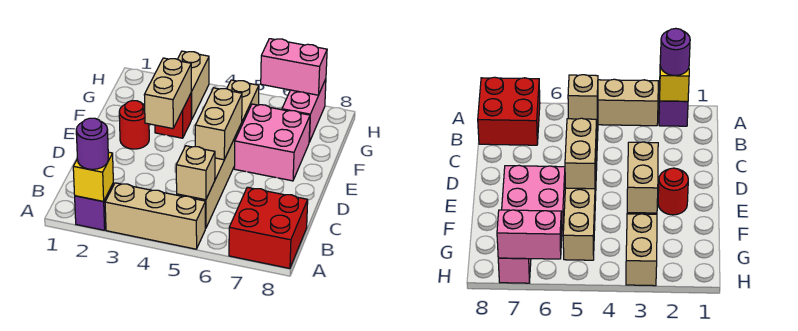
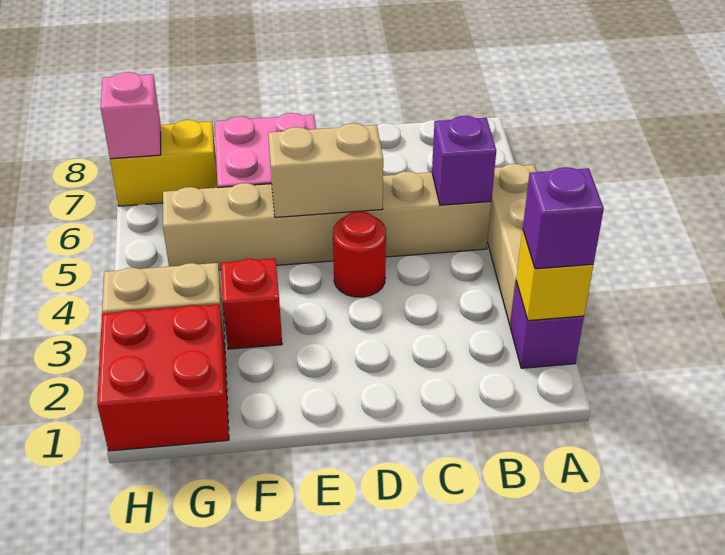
purple round brick A2 level 3 -> purple brick A2 level 3
red brick A7:B8 level 1 -> red brick G1:H2 level 1
tan brick B5 level 2 -> purple brick B5 level 2
red round brick E2 level 1 -> red round brick D4 level 1
tan brick E3:F3 level 2 -> none
pink brick G7:H7 level 1 -> yellow brick G7:H7 level 1
pink brick H6:H7 level 2 -> pink brick H7 level 2

